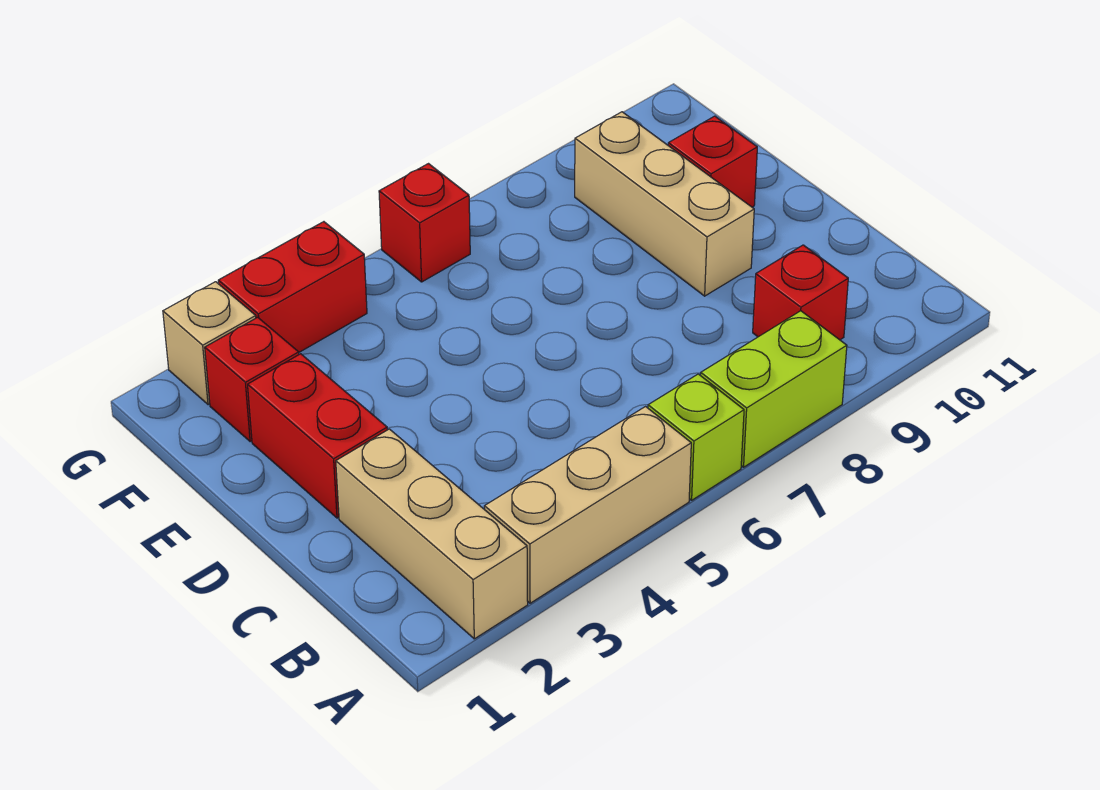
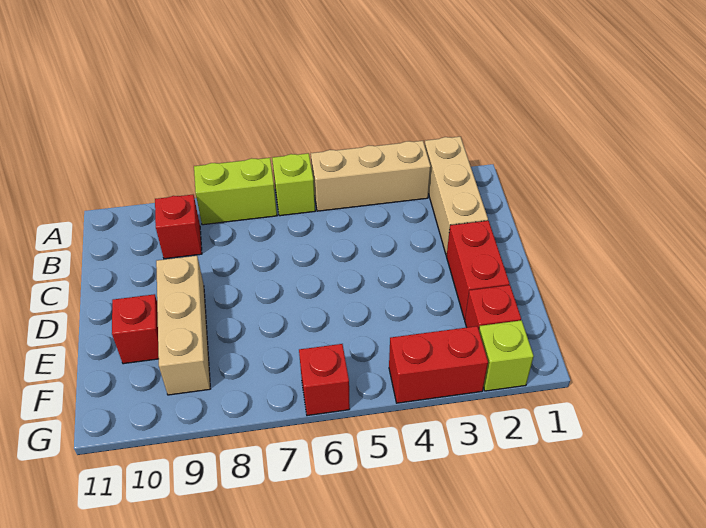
tan brick G2 level 1 -> lime brick G2 level 1

